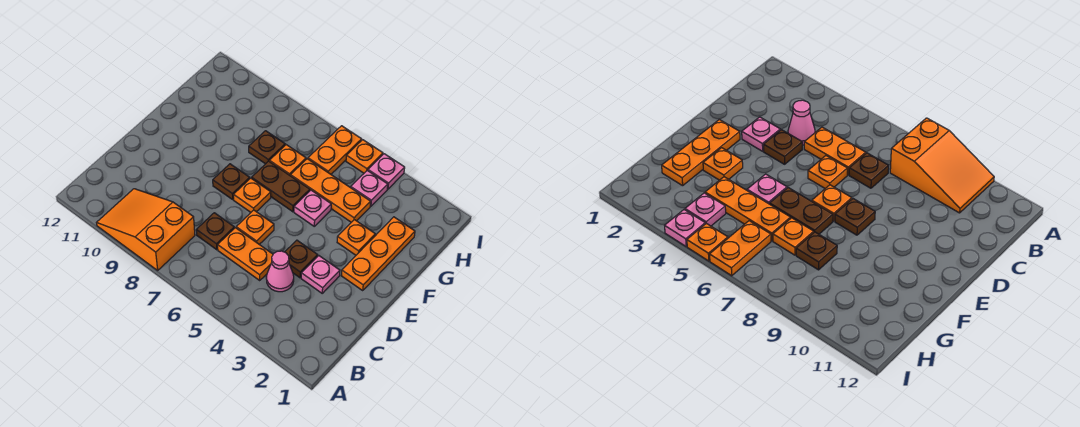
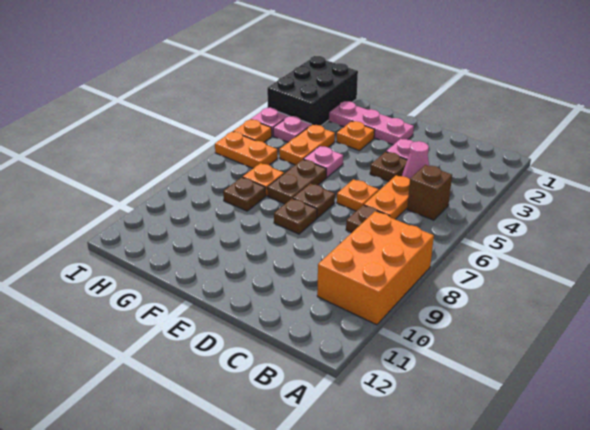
orange slope A8:B10 level 1 top 8 -> orange brick A8:B10 level 1
none -> brown brick B5 level 1
orange plate E2:G2 level 1 -> pink plate E2:G2 level 1
orange plate E7 level 1 -> brown plate E7 level 1
orange plate G4:G6 level 1 -> orange plate G4:G5 level 1
none -> black brick H1:I3 level 1

